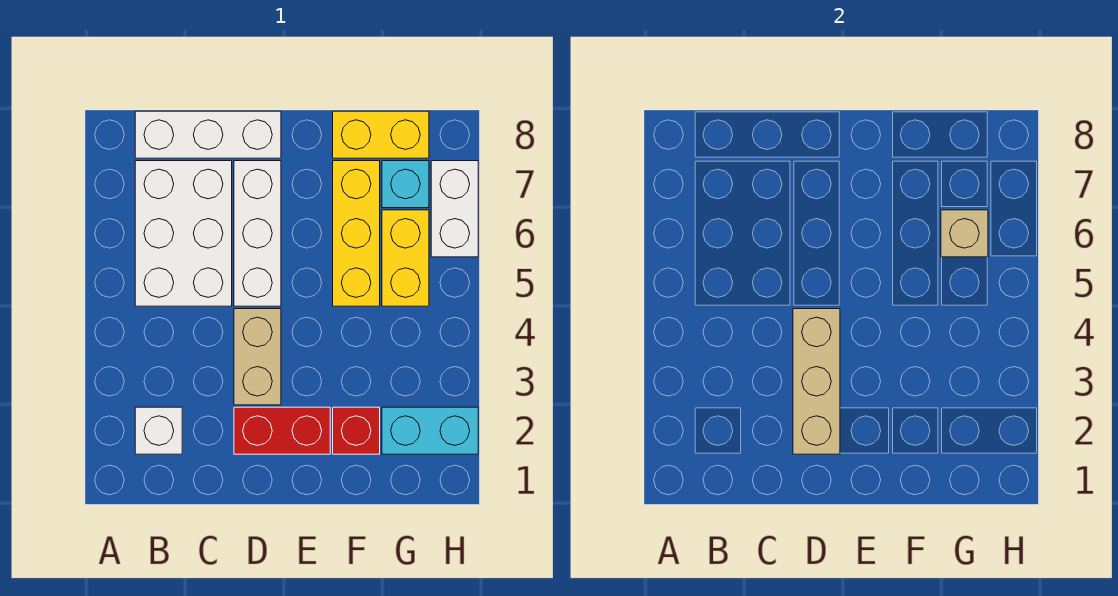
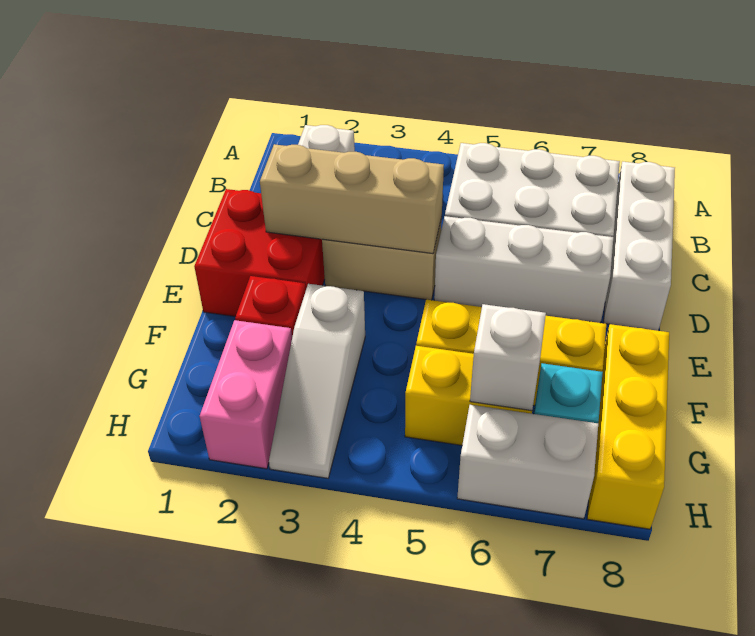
red brick D2:E2 level 1 -> red brick D1:E2 level 1
none -> white slope F3:H3 level 1 top F
yellow brick F8:G8 level 1 -> yellow brick F8:H8 level 1
cyan brick G2:H2 level 1 -> pink brick G2:H2 level 1
tan brick G6 level 2 -> white brick G6 level 2

